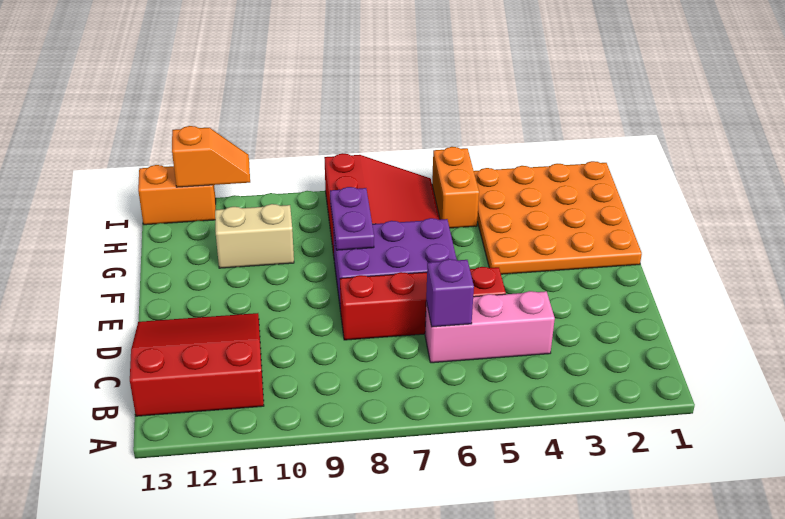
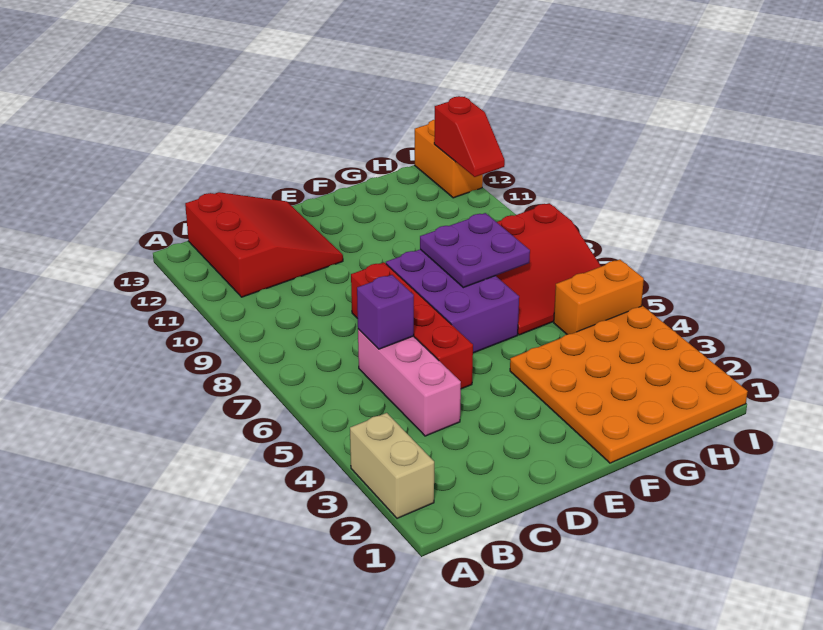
purple plate F8:G8 level 2 -> purple plate F7:G8 level 2
tan brick G10:G11 level 1 -> tan brick A2:A3 level 1
orange slope I11:I12 level 2 top 12 -> red slope I11:I12 level 2 top 12

